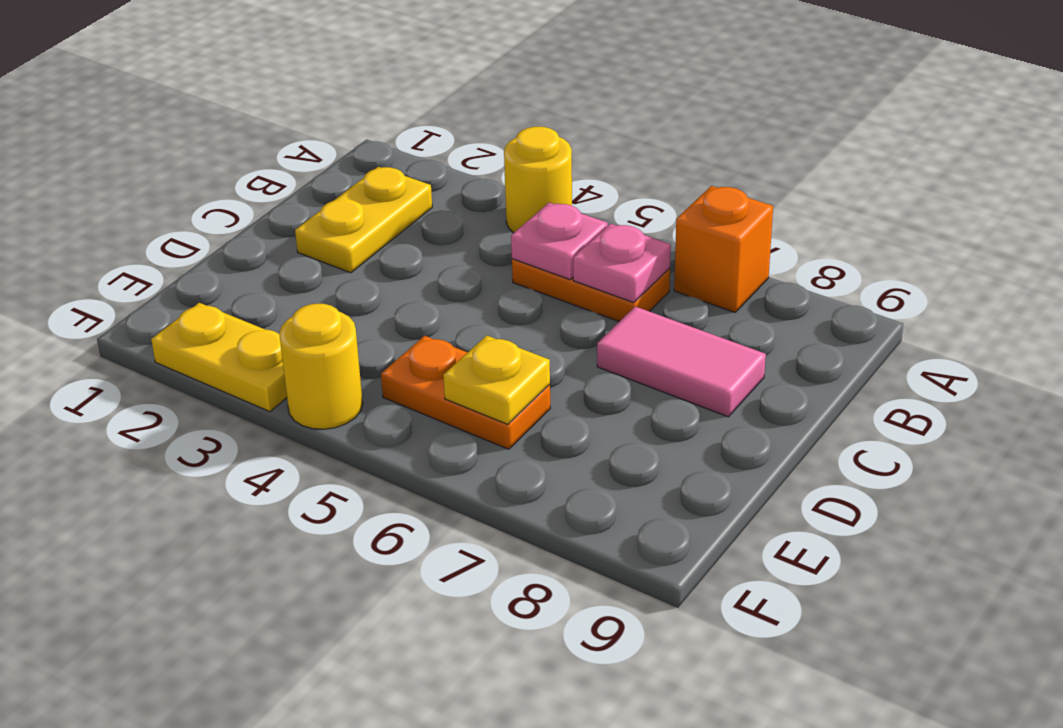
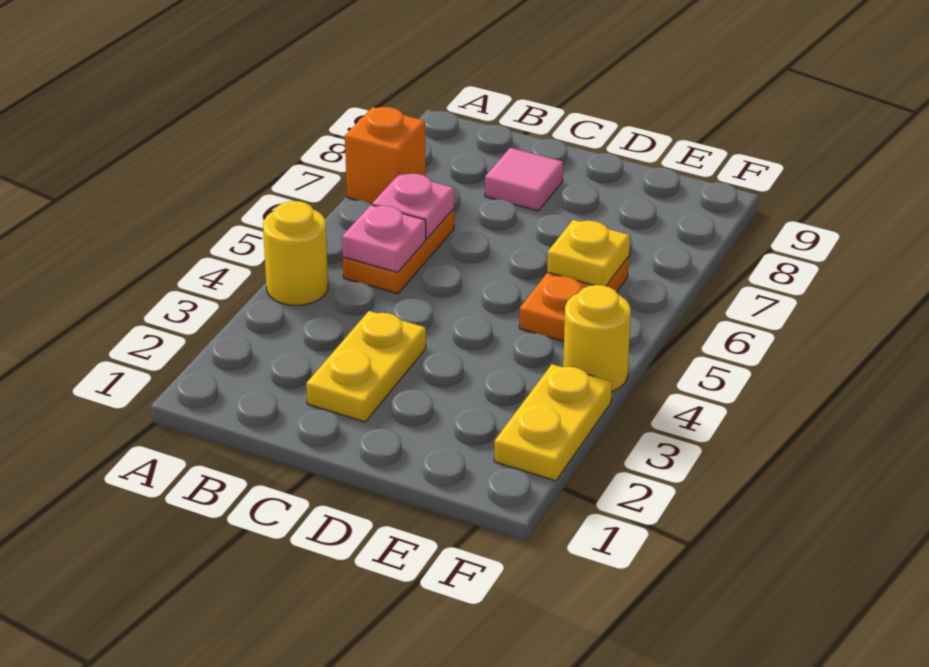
yellow plate B2:C2 level 1 -> yellow plate C2:C3 level 1
pink tile C7:C8 level 1 -> pink tile C8 level 1

